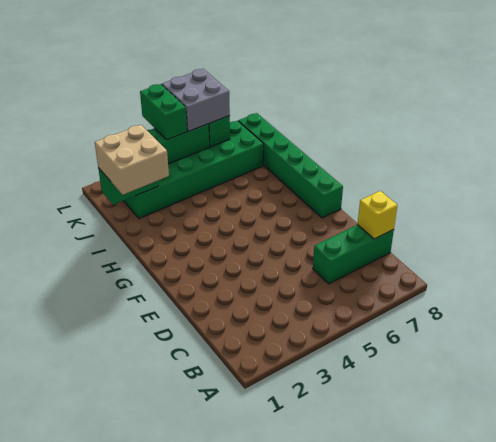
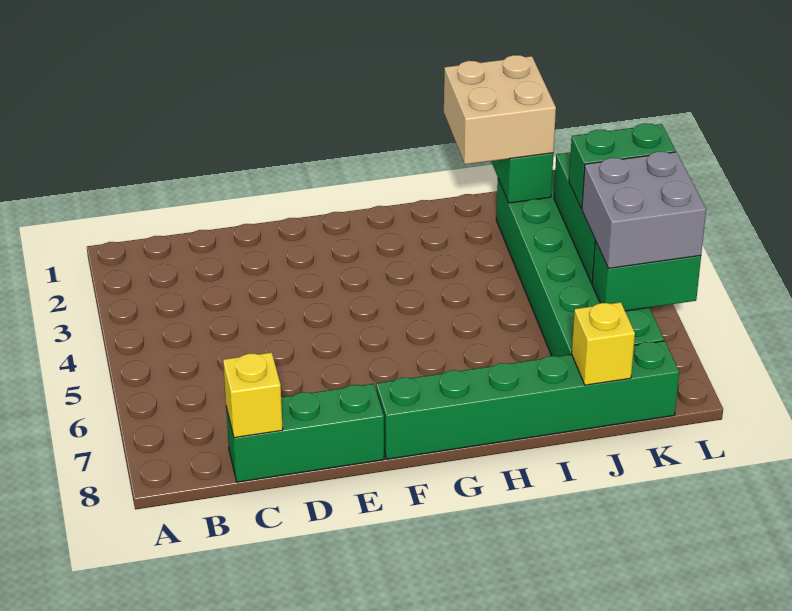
green brick C6:C8 level 1 -> green brick C8:E8 level 1
none -> yellow brick J8 level 2

